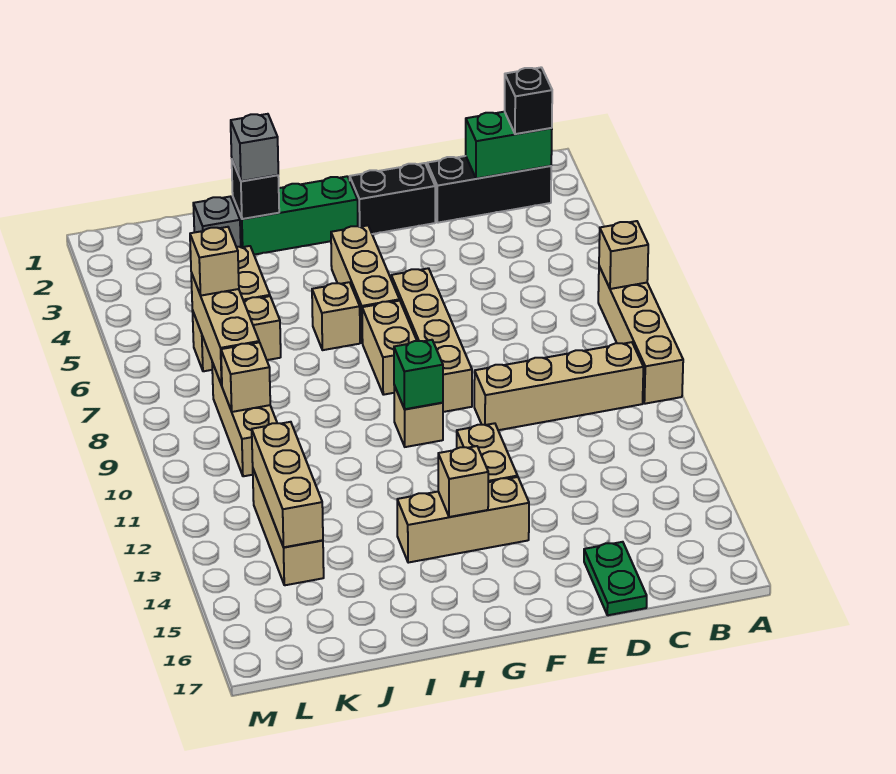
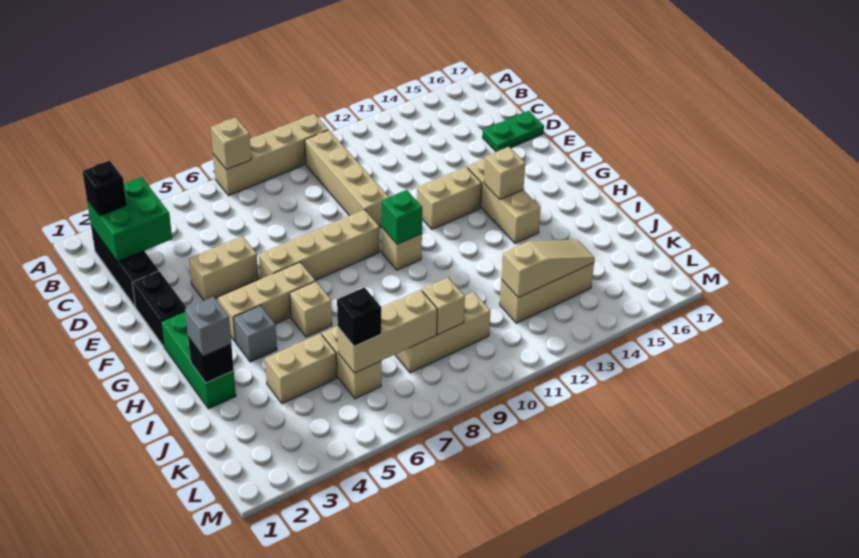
green brick B2:C2 level 2 -> green brick B2:C3 level 2
tan brick G7:G8 level 1 -> tan brick E4:E5 level 1
grey brick J2 level 1 -> grey brick H4 level 1
tan brick K6 level 3 -> black brick K6 level 3
tan brick K12:K14 level 2 -> tan slope K12:K14 level 2 top 12

